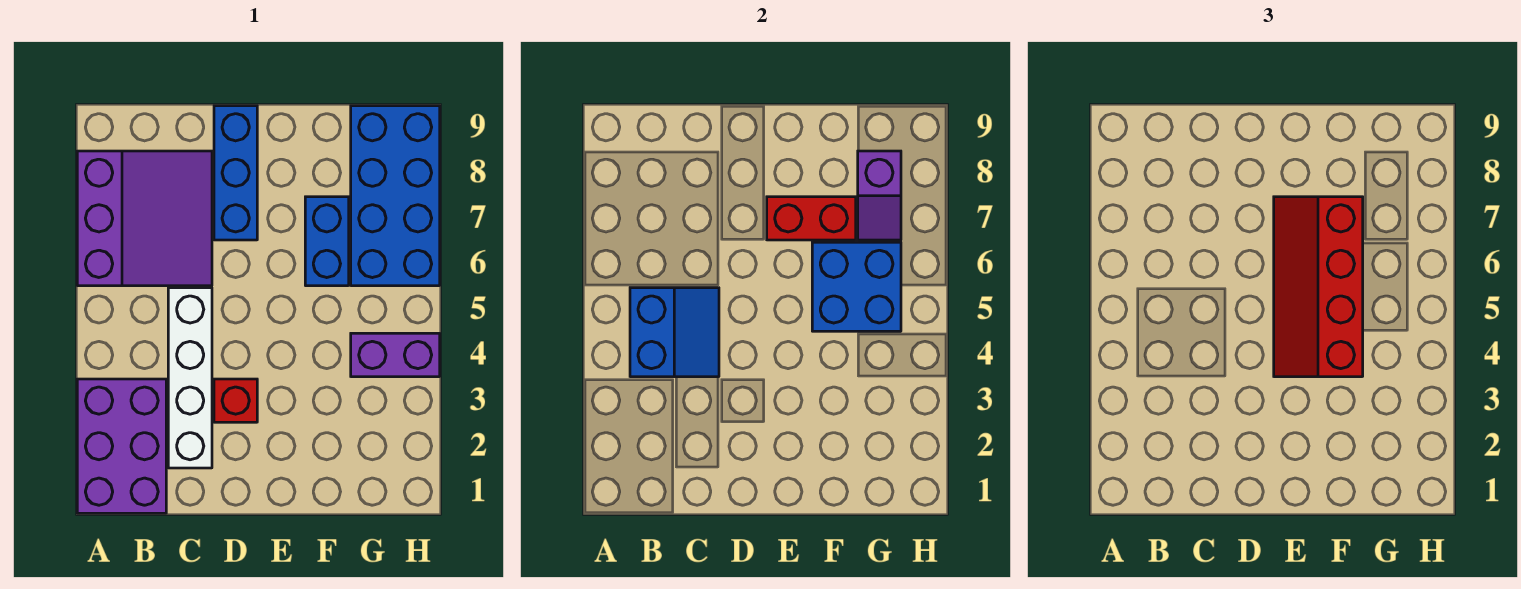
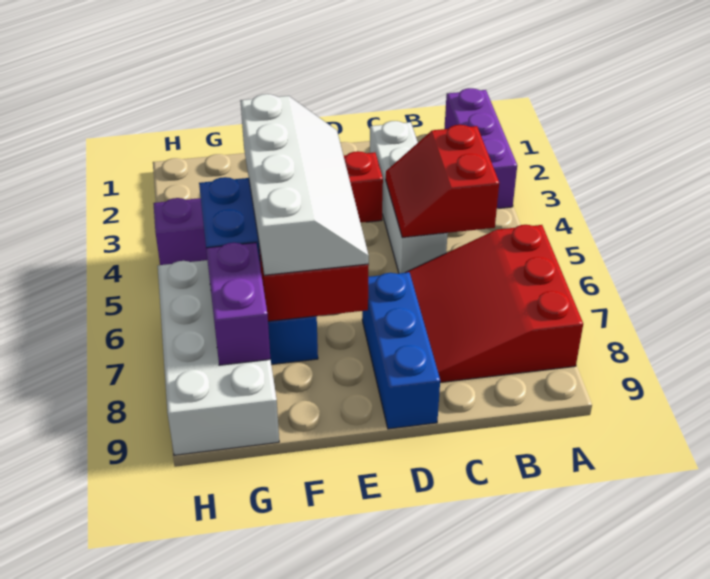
purple brick A1:B3 level 1 -> purple brick A1:A3 level 1
purple slope A6:C8 level 1 top A -> red slope A6:C8 level 1 top A
blue slope B4:C5 level 2 top B -> red slope B4:C5 level 2 top B
red slope E4:F7 level 3 top F -> white slope E4:F7 level 3 top F
blue brick G6:H9 level 1 -> white brick G6:H9 level 1
purple slope G7:G8 level 2 top 8 -> purple brick G7:G8 level 2

